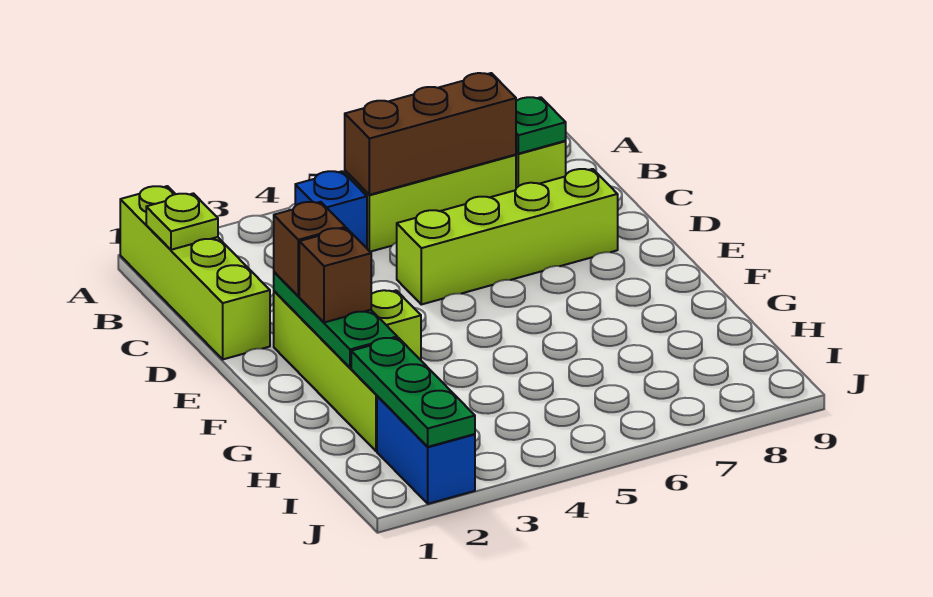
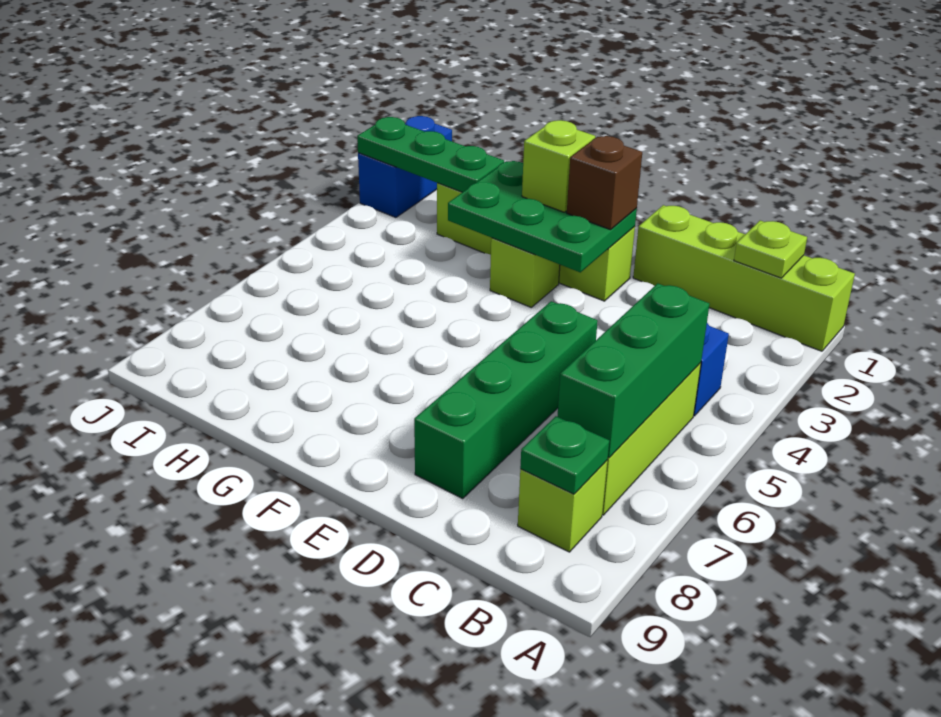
brown brick B5:B7 level 2 -> green brick B5:B7 level 2
lime brick D5:D8 level 1 -> green brick D5:D8 level 1
green plate E2:G2 level 2 -> green plate E2:G3 level 2
brown brick F2 level 3 -> lime brick F2 level 3
blue brick I2:J2 level 1 -> blue brick J1:J2 level 1

